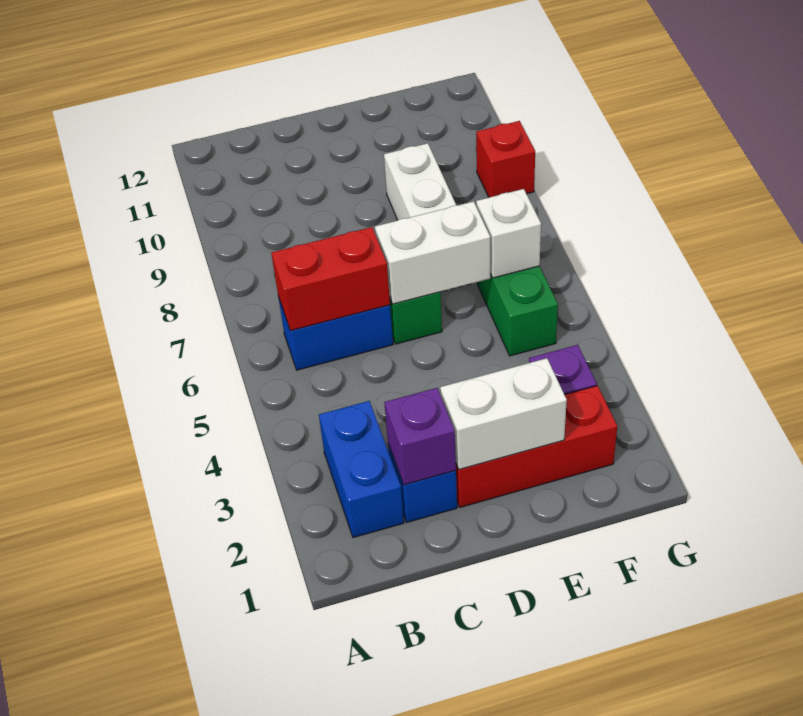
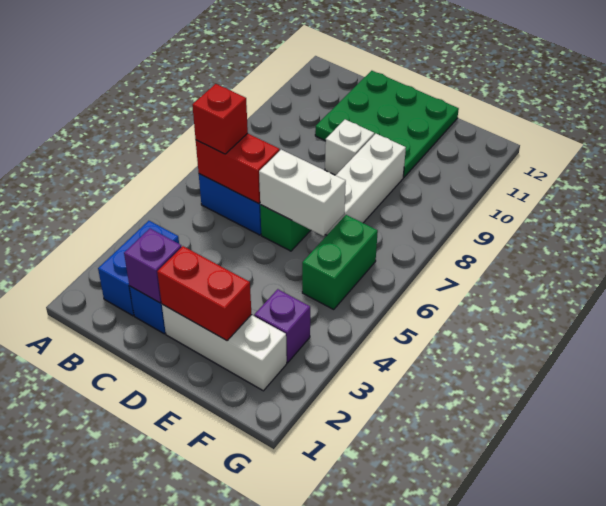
none -> green plate C10:E12 level 1
red brick D2:F2 level 1 -> white brick D2:F2 level 1
white brick D2:E2 level 2 -> red brick D2:E2 level 2
white brick F6 level 2 -> white brick D9 level 1
red brick G9 level 1 -> red brick B6 level 3

